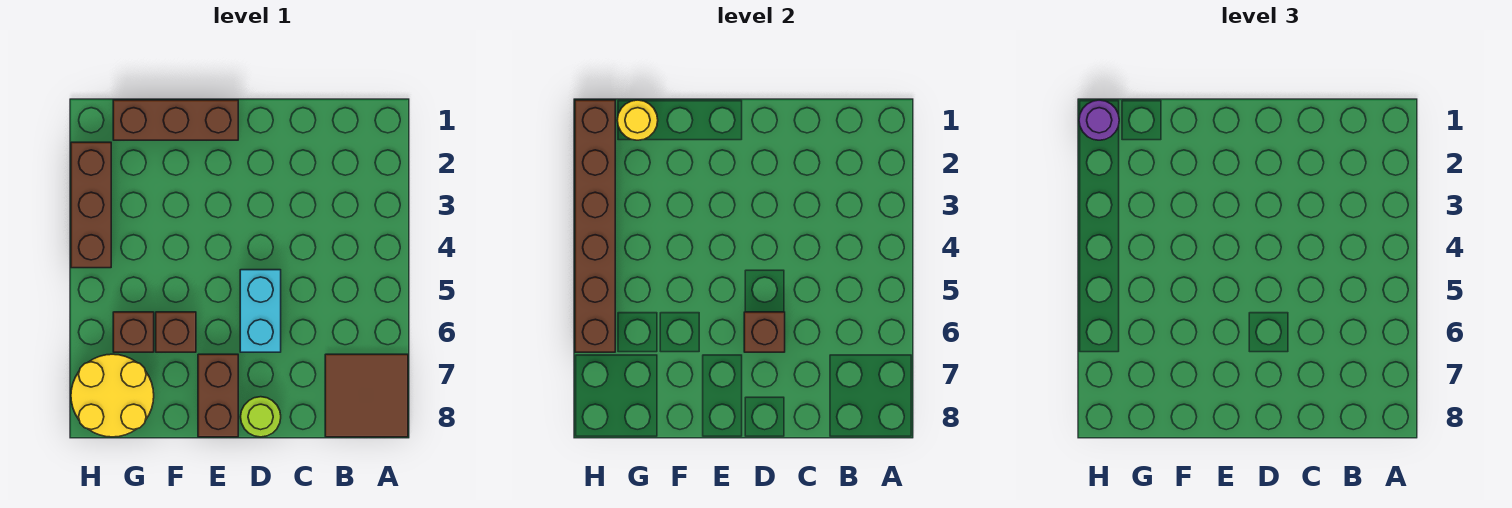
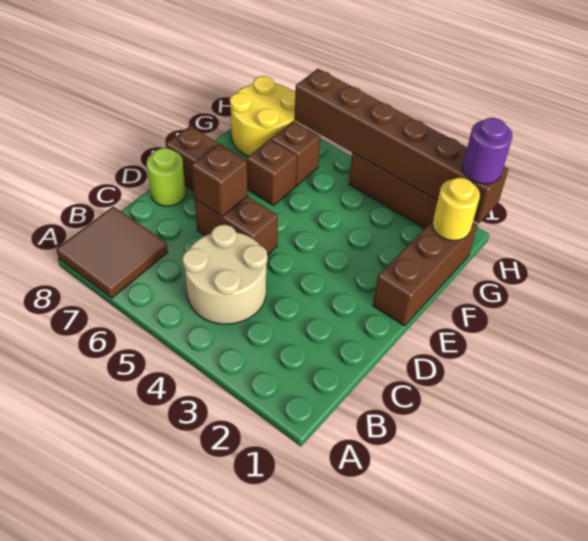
none -> tan round brick B4:C5 level 1
cyan brick D5:D6 level 1 -> brown brick D5:D6 level 1

